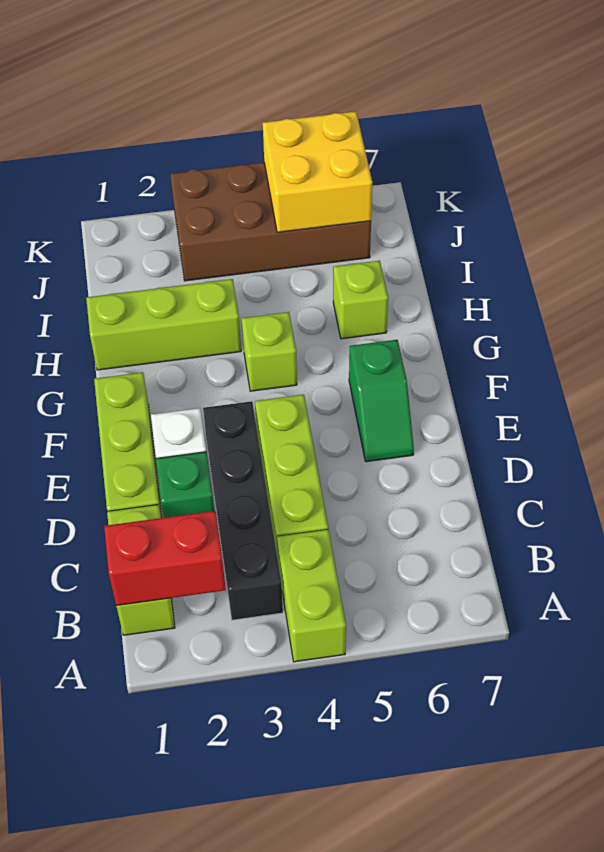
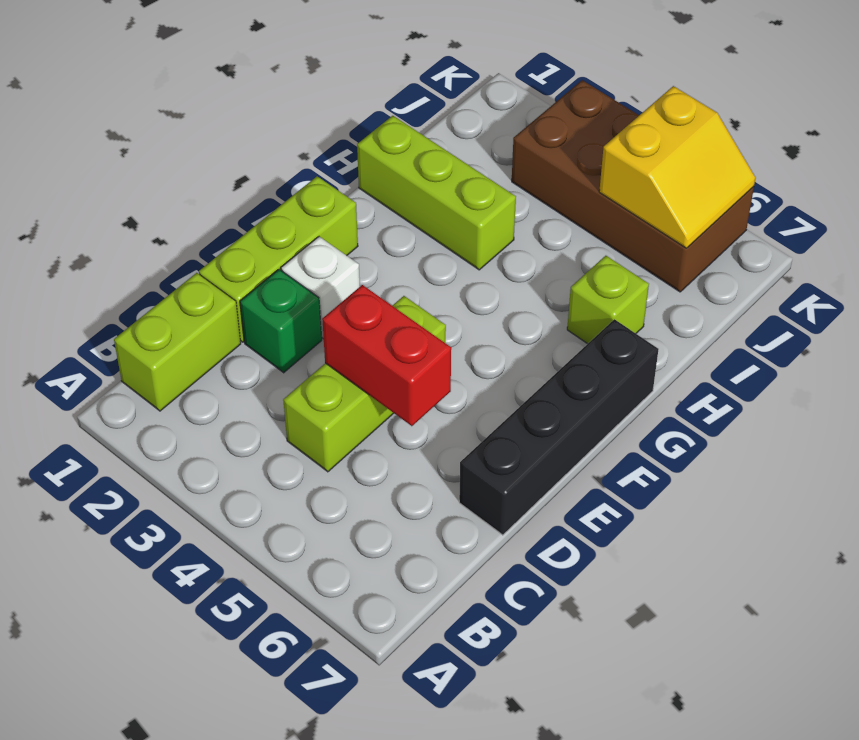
lime brick A4:B4 level 1 -> none
red brick B1:B2 level 2 -> red brick D4:D5 level 2
black brick B3:E3 level 1 -> black brick D7:G7 level 1
green slope E6:F6 level 1 top F -> none
lime brick G4 level 1 -> none
yellow brick J5:K6 level 2 -> yellow slope J5:K6 level 2 top 5

